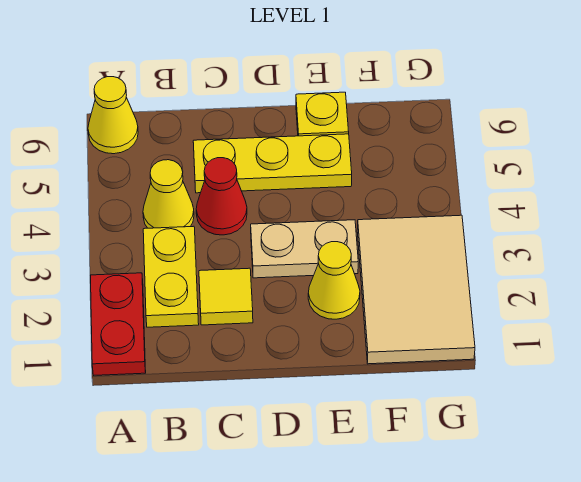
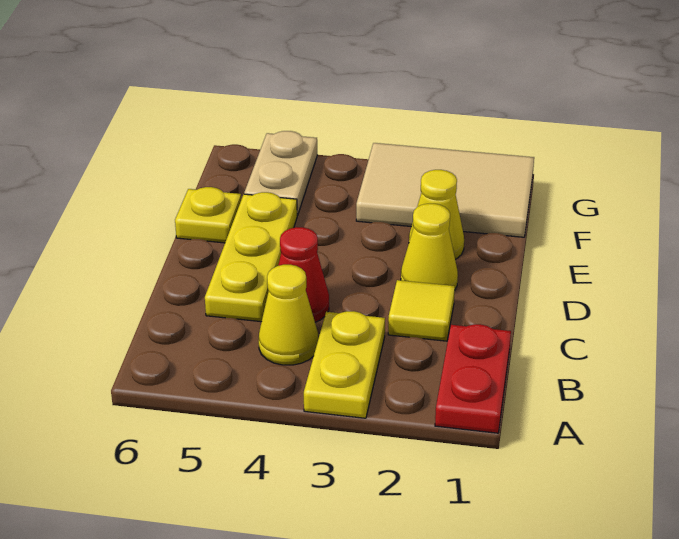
red plate A1:A2 level 1 -> red plate A1:B1 level 1
yellow cone A6 level 1 -> yellow cone D2 level 1
yellow plate B2:B3 level 1 -> yellow plate A3:B3 level 1
tan plate D3:E3 level 1 -> tan plate F5:G5 level 1

